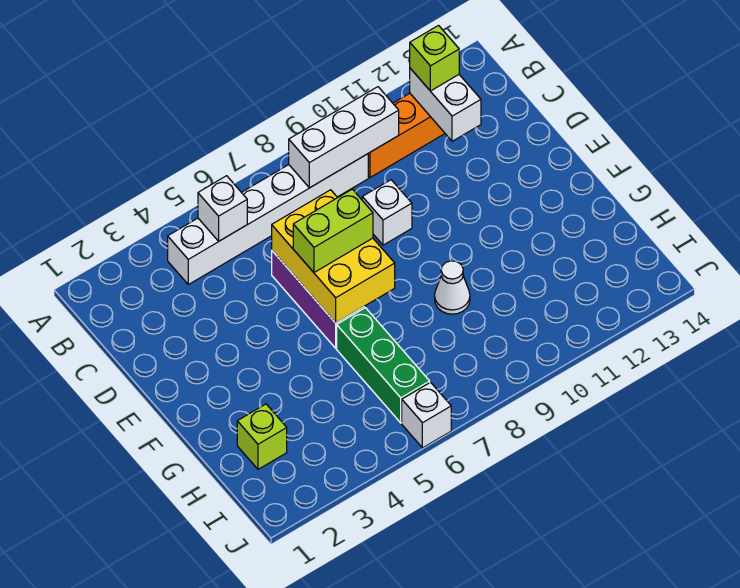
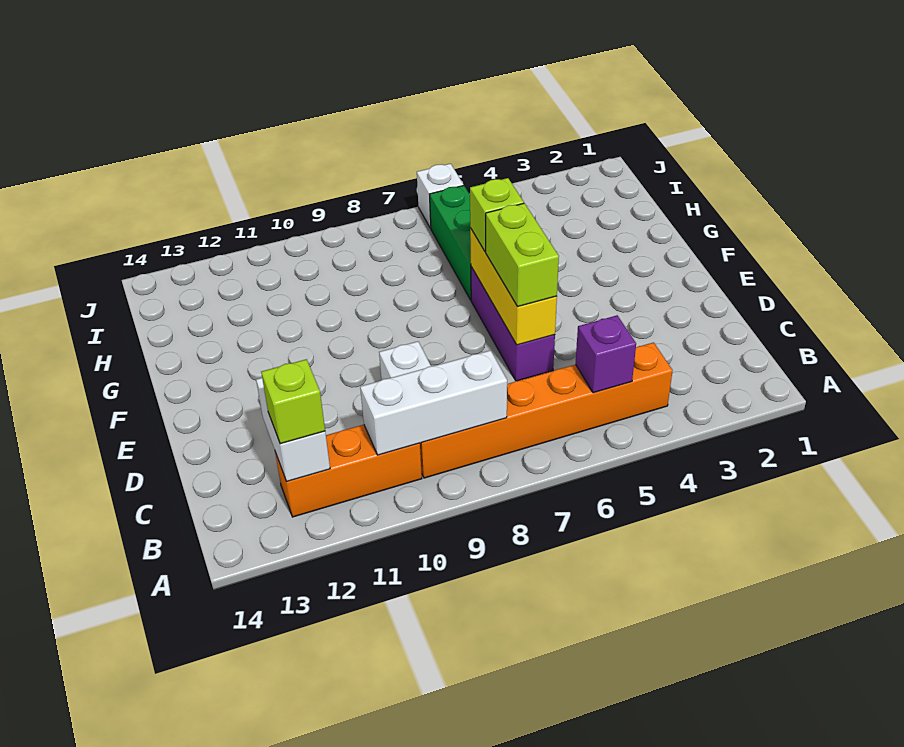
white brick B4:B9 level 1 -> orange brick B4:B9 level 1
white brick B5 level 2 -> purple brick B5 level 2
yellow brick D6:F7 level 2 -> yellow brick D6:F6 level 2
lime brick E6:E7 level 3 -> lime brick D6:E6 level 3
white cone G9 level 1 -> none
lime brick H2 level 1 -> lime brick F6 level 3

